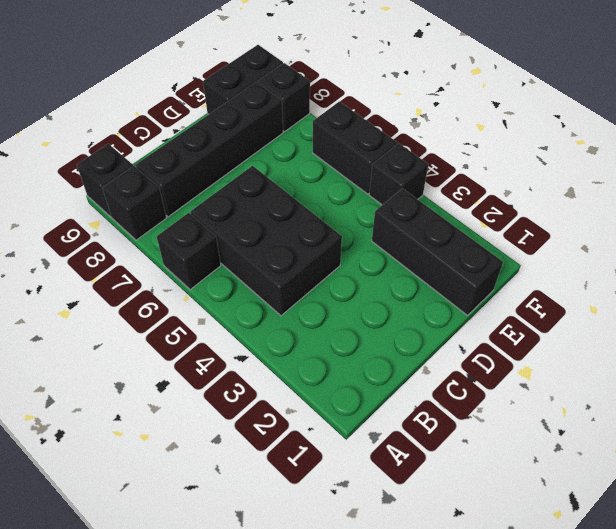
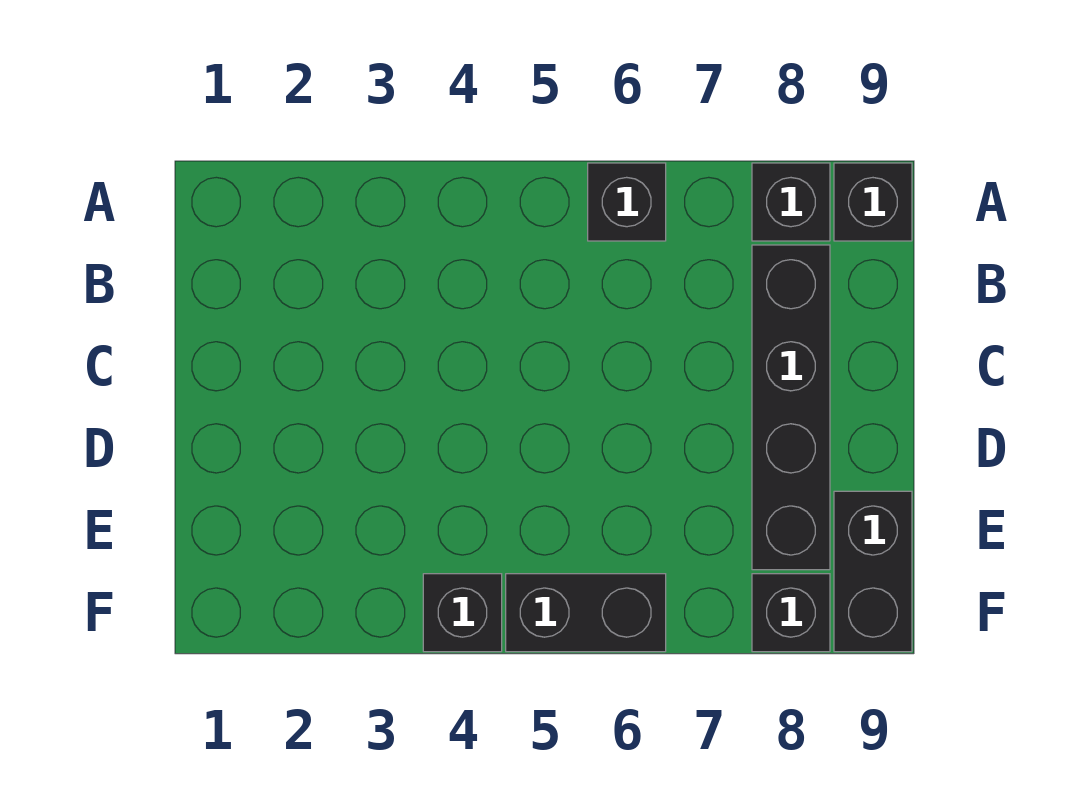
black brick B4:C6 level 1 -> none
black brick E1:E3 level 1 -> none

